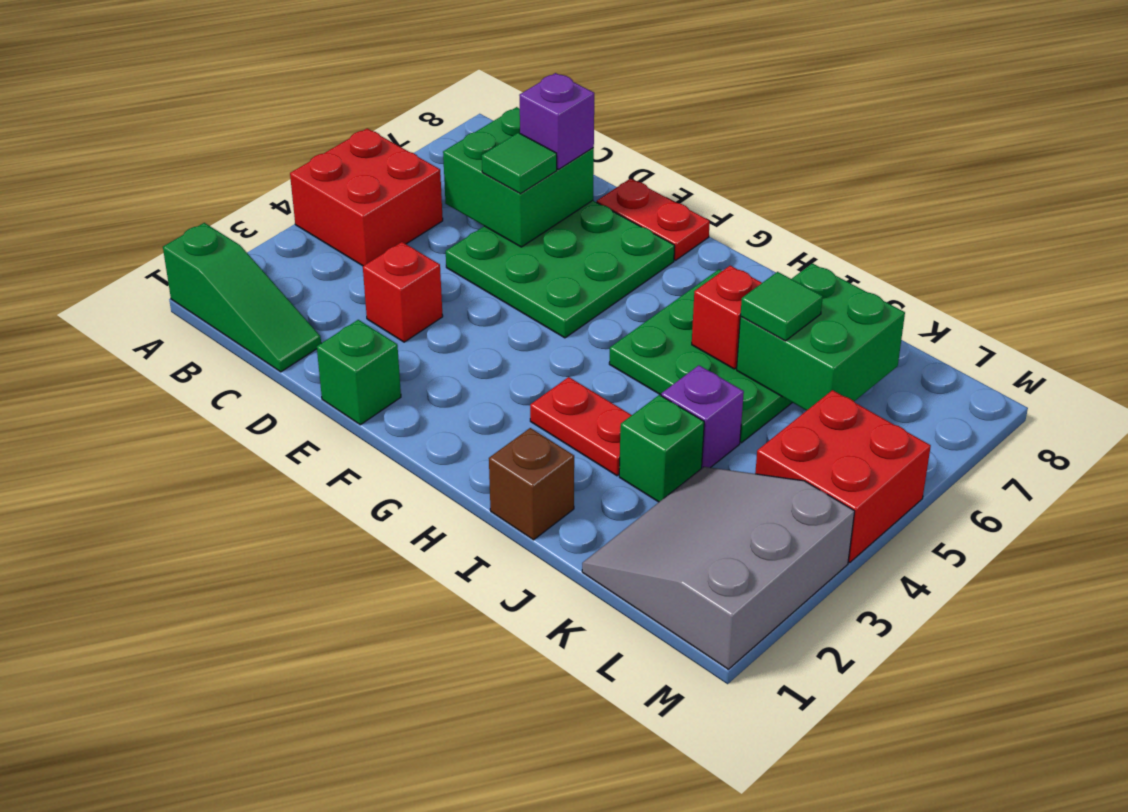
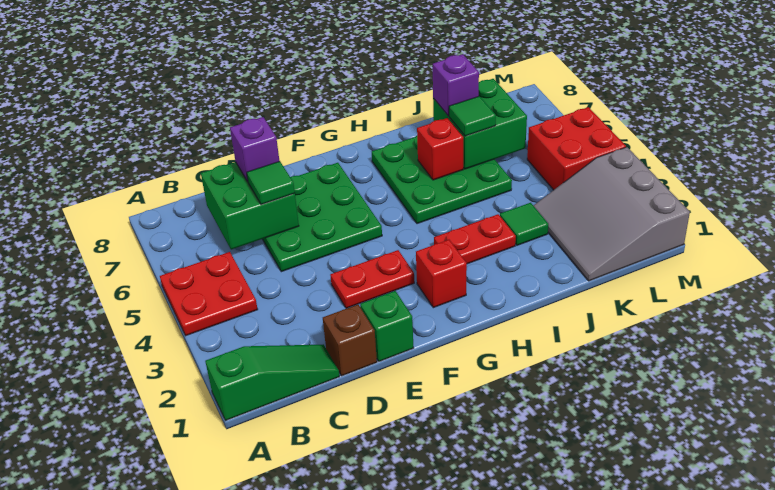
red brick A4:B5 level 1 -> red plate A4:B5 level 1
red brick D3 level 1 -> red brick G2 level 1
red plate E8:F8 level 1 -> red plate E3:F3 level 1
brown brick I1 level 1 -> brown brick D1 level 1
green brick J3 level 1 -> green tile J3 level 1
purple brick J4 level 1 -> purple brick J7 level 3

